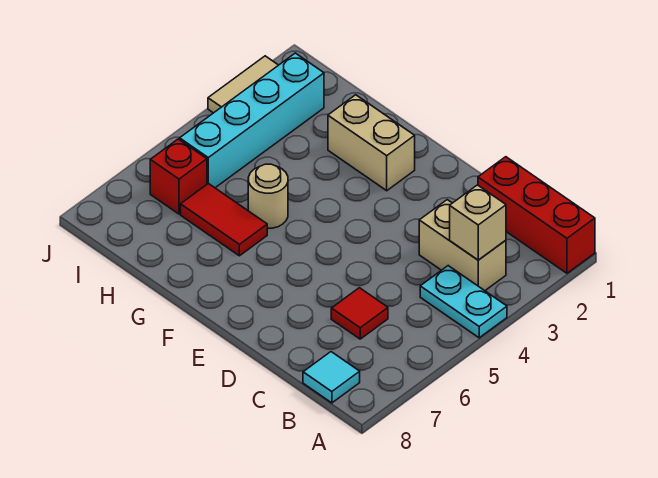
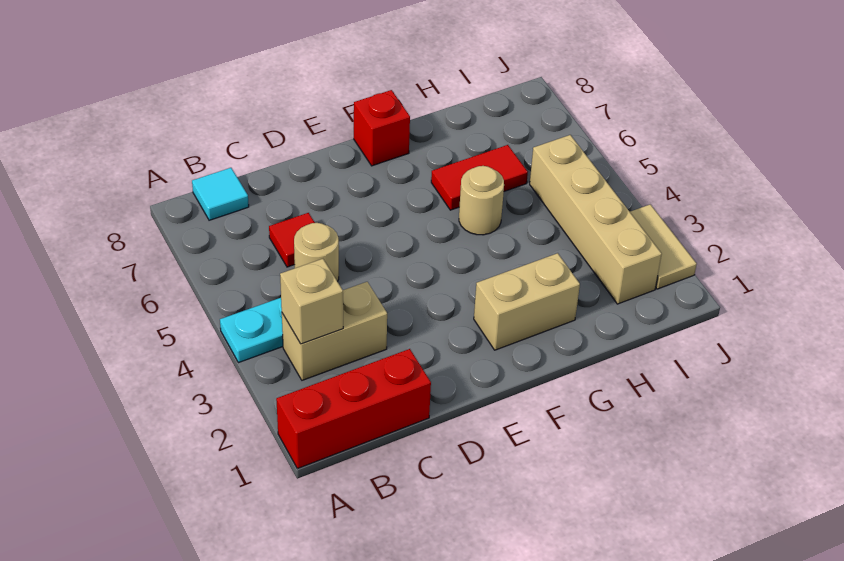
none -> tan round brick C5 level 1
cyan brick I2:I5 level 1 -> tan brick I2:I5 level 1
red brick I6 level 1 -> red brick F8 level 1

